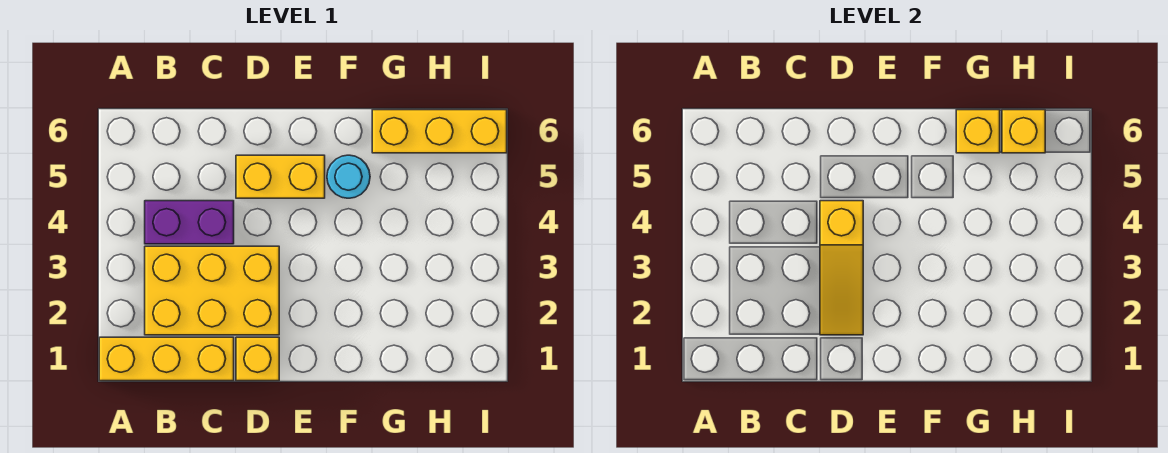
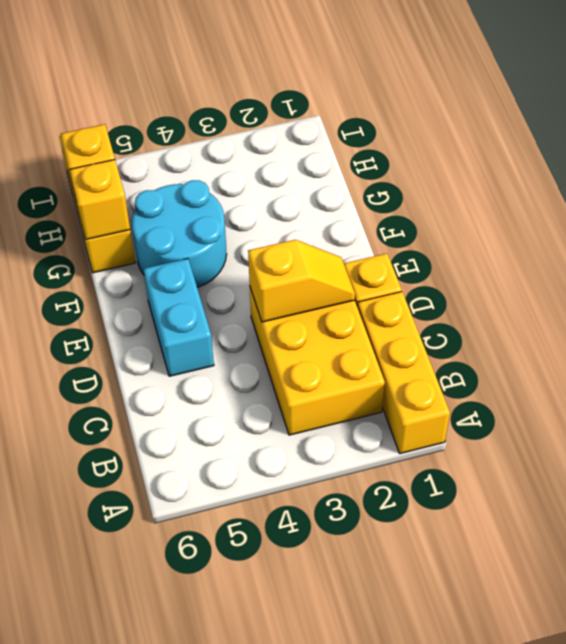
purple brick B4:C4 level 1 -> none
yellow slope D2:D4 level 2 top 4 -> yellow slope D2:D3 level 2 top 3
yellow brick D5:E5 level 1 -> cyan brick D5:E5 level 1
cyan round brick F5 level 1 -> cyan round brick F4:G5 level 1

